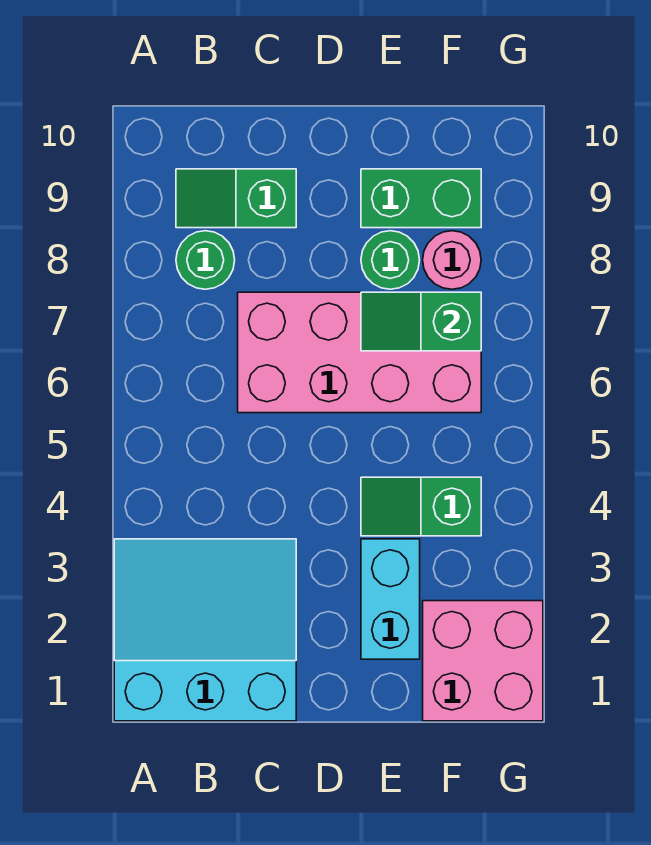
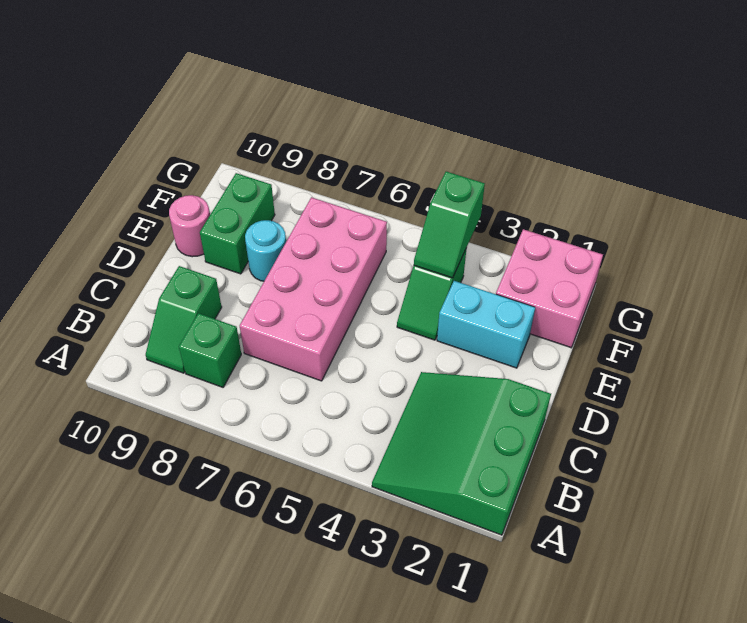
cyan slope A1:C3 level 1 top 1 -> green slope A1:C3 level 1 top 1
green round brick B8 level 1 -> green brick B8 level 1
green slope E7:F7 level 2 top F -> green slope F4:G4 level 2 top G
green round brick E8 level 1 -> cyan round brick E8 level 1
pink round brick F8 level 1 -> pink round brick E10 level 1

